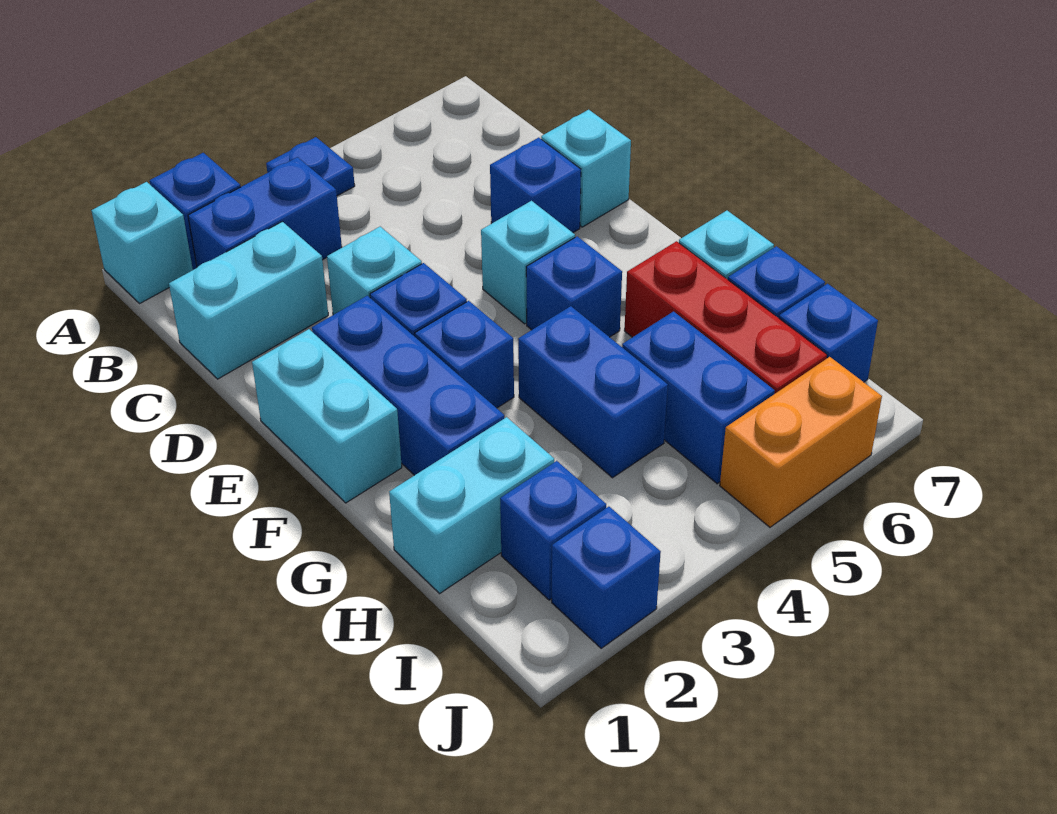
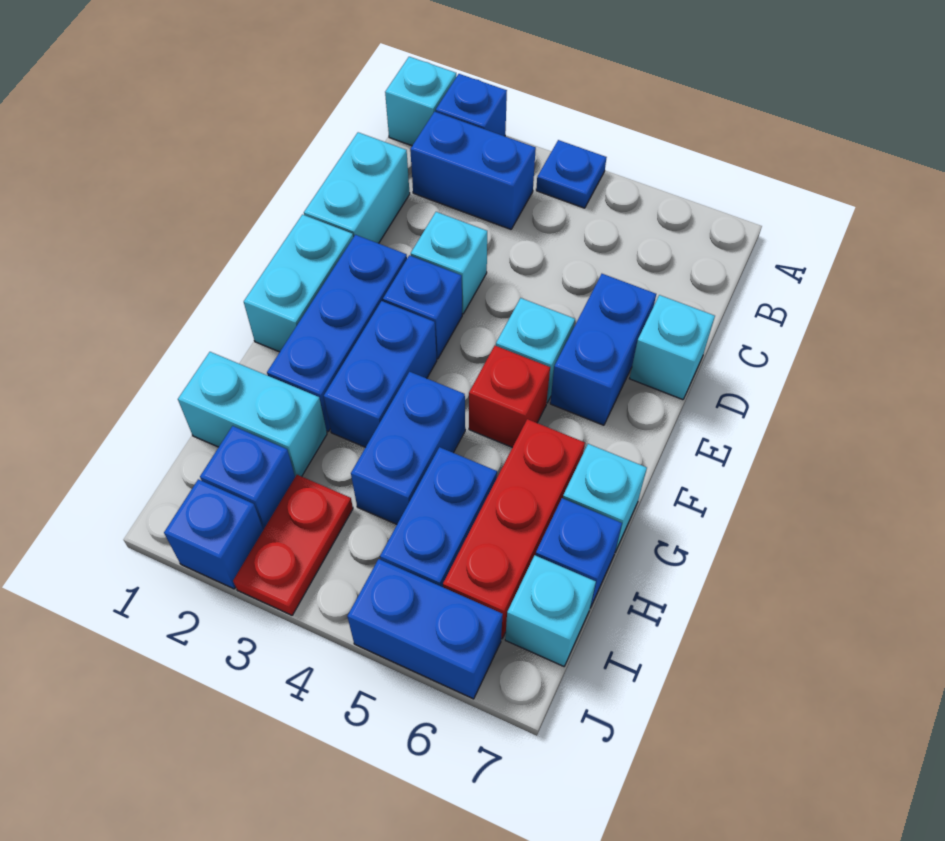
cyan brick C1:C2 level 1 -> cyan brick C1:D1 level 1
blue brick D6 level 1 -> blue brick D6:E6 level 1
blue brick F3 level 1 -> blue brick F3:G3 level 1
blue brick F5 level 1 -> red brick F5 level 1
none -> red plate I3:J3 level 1
blue brick I7 level 1 -> cyan brick I7 level 1
orange brick J5:J6 level 1 -> blue brick J5:J6 level 1

